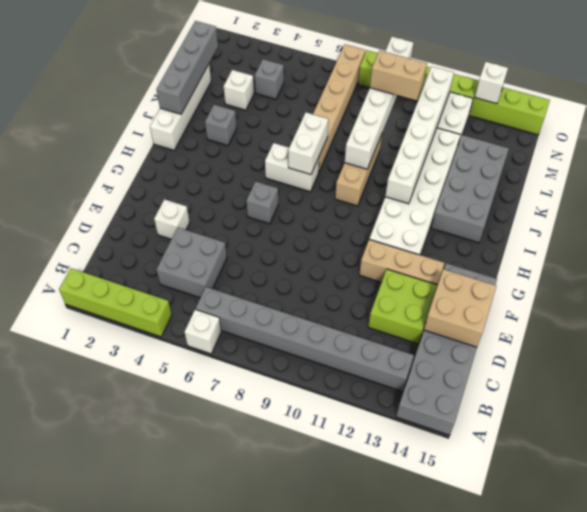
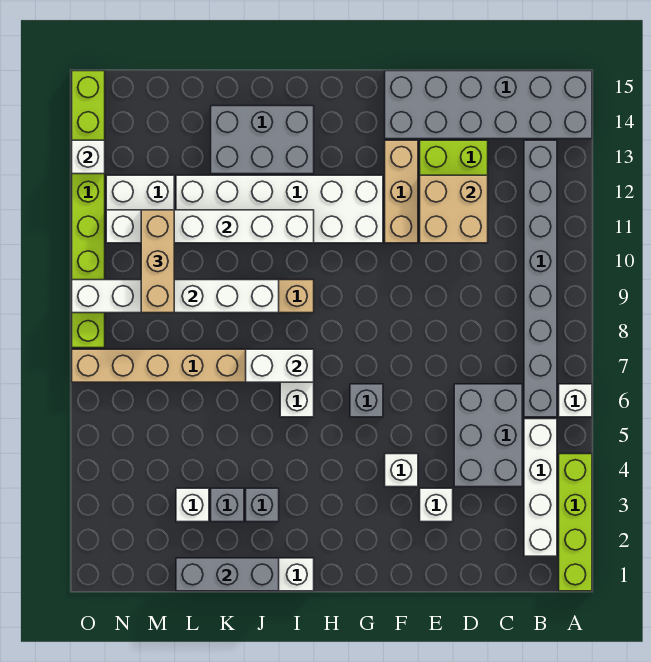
none -> white brick B2:B5 level 1
grey brick C4:D5 level 1 -> grey brick C4:D6 level 1
tan brick D14:E15 level 2 -> tan brick D11:E12 level 2
none -> white brick F4 level 1
grey brick I13:L14 level 1 -> grey brick I13:K14 level 1
grey brick J1:M1 level 2 -> grey brick J1:L1 level 2
grey brick M4 level 1 -> grey brick K3 level 1
tan brick M9:M10 level 3 -> tan brick M9:M11 level 3

